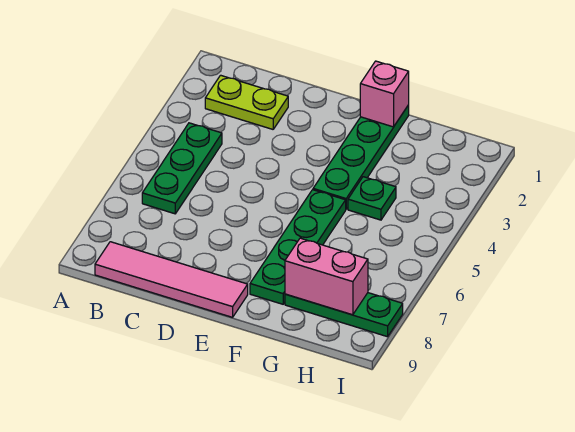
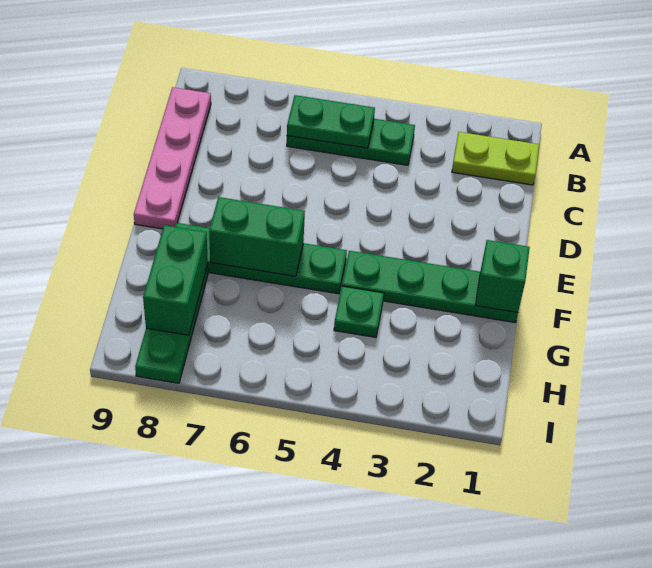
lime plate B2:C2 level 1 -> lime plate B1:B2 level 1
none -> green plate B5:B6 level 2
pink tile B9:E9 level 1 -> pink plate B9:E9 level 1
pink brick F1 level 2 -> green brick F1 level 2
none -> green brick F6:F7 level 2
pink brick G8:H8 level 2 -> green brick G8:H8 level 2

